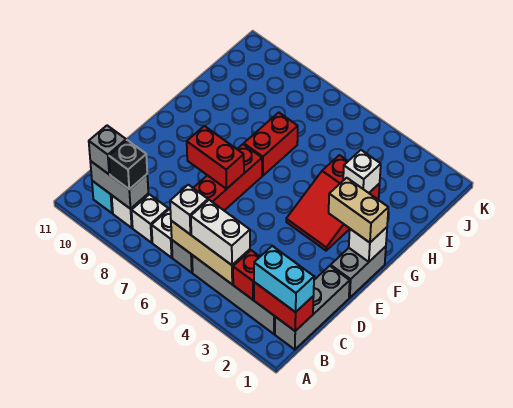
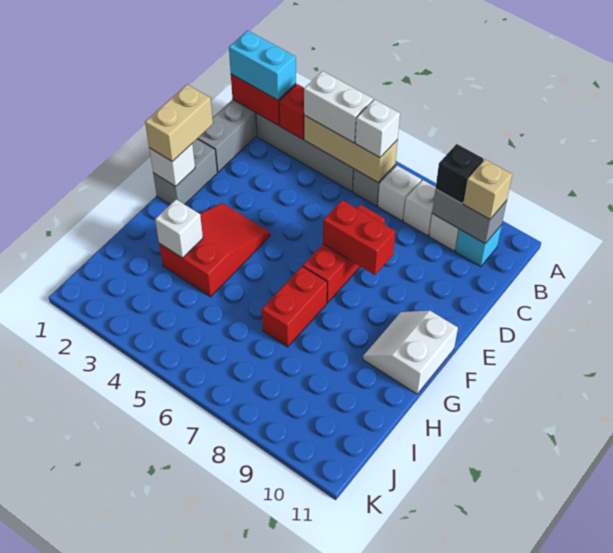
grey brick B10 level 3 -> tan brick B10 level 3
tan brick F1:F2 level 3 -> tan brick E1:F1 level 3
none -> white slope F10:G11 level 1 top 11

